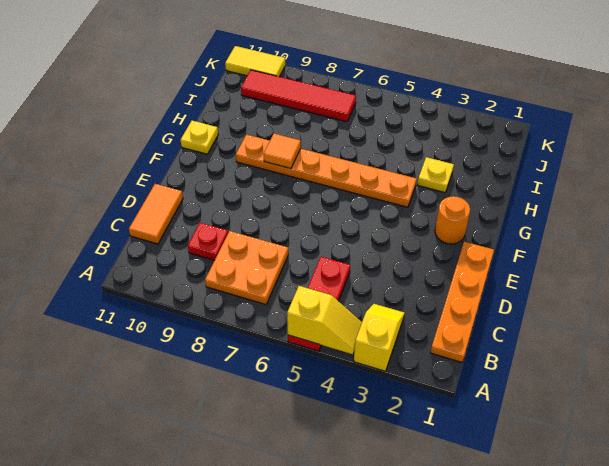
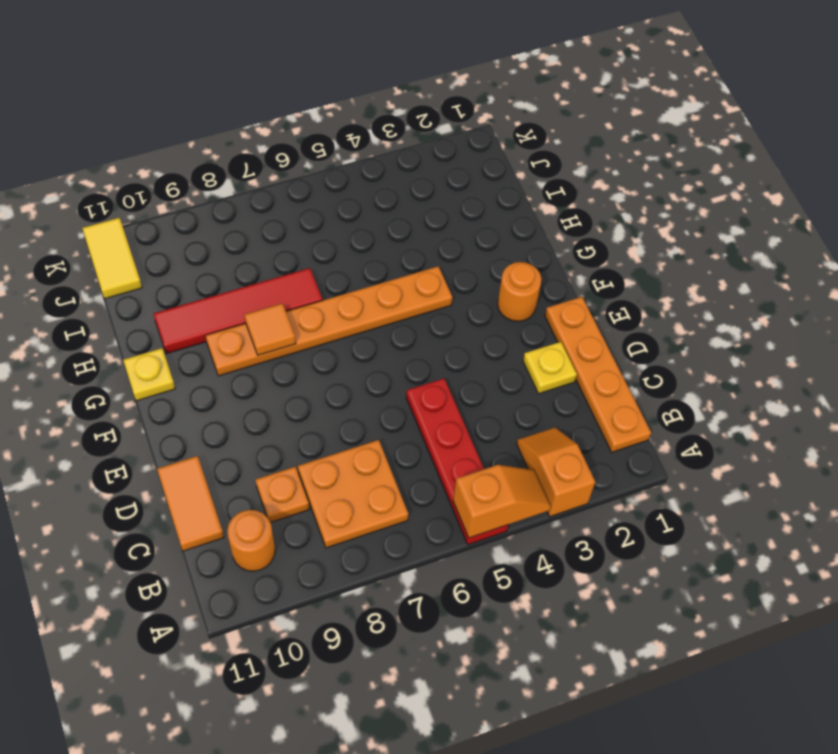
yellow slope A3:B3 level 1 top A -> orange slope A3:B3 level 1 top A
yellow slope A4:A5 level 2 top 5 -> orange slope A4:A5 level 2 top 5
red plate A5:C5 level 1 -> red plate A5:D5 level 1
none -> orange round brick B10 level 1
red plate C9 level 1 -> orange plate C9 level 1
yellow plate H3 level 1 -> yellow plate D2 level 1
red tile J7:J10 level 1 -> red tile H7:H10 level 1
yellow tile K10:K11 level 1 -> yellow tile J11:K11 level 1

